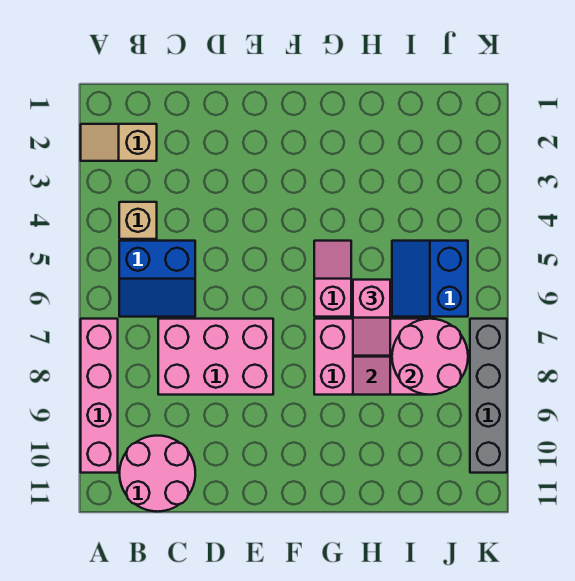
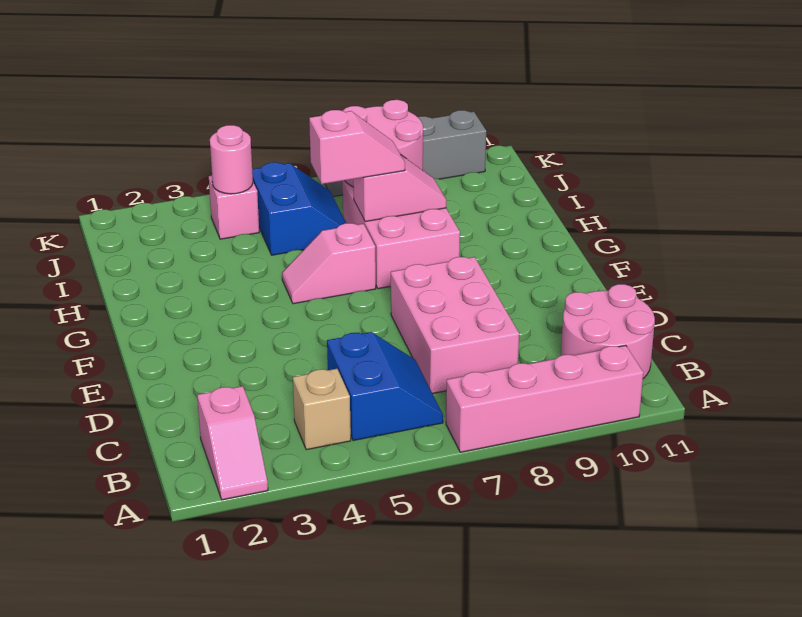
tan slope A2:B2 level 1 top B -> pink slope A2:B2 level 1 top B
blue slope I5:J6 level 1 top J -> blue slope I5:J6 level 1 top 5
none -> pink brick J4 level 1
none -> pink round brick J4 level 2

